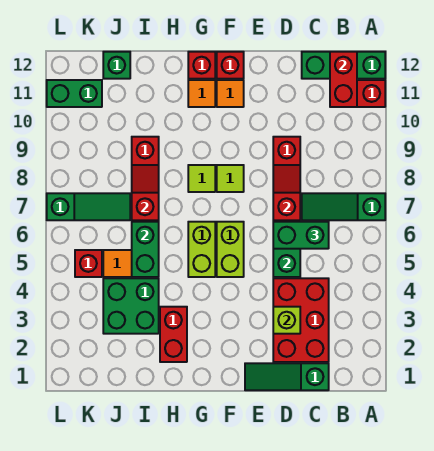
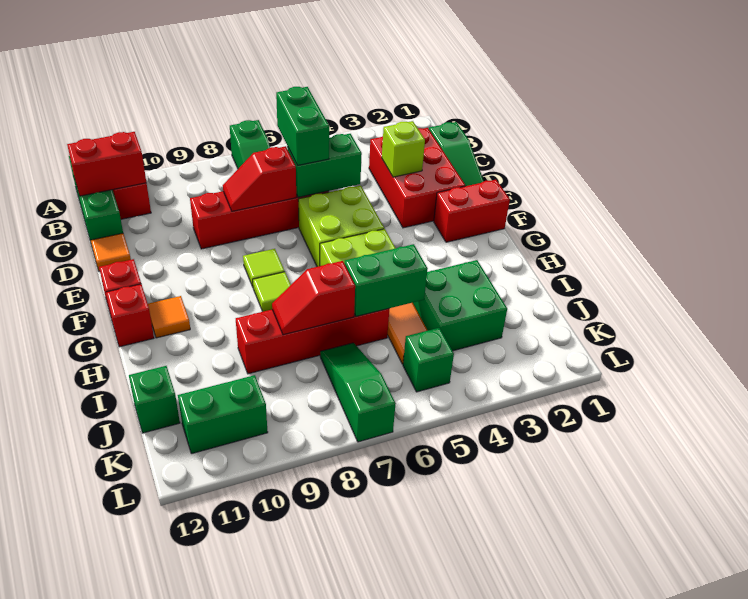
red brick C2:D4 level 1 -> red brick C2:E3 level 1
lime brick F5:F6 level 1 -> lime brick E5:F6 level 1
orange tile F11 level 1 -> orange tile D12 level 1
red brick H2:H3 level 1 -> red brick F1:F2 level 1
red brick K5 level 1 -> green brick K5 level 1
green brick K11:L11 level 1 -> green brick K10:K11 level 1

